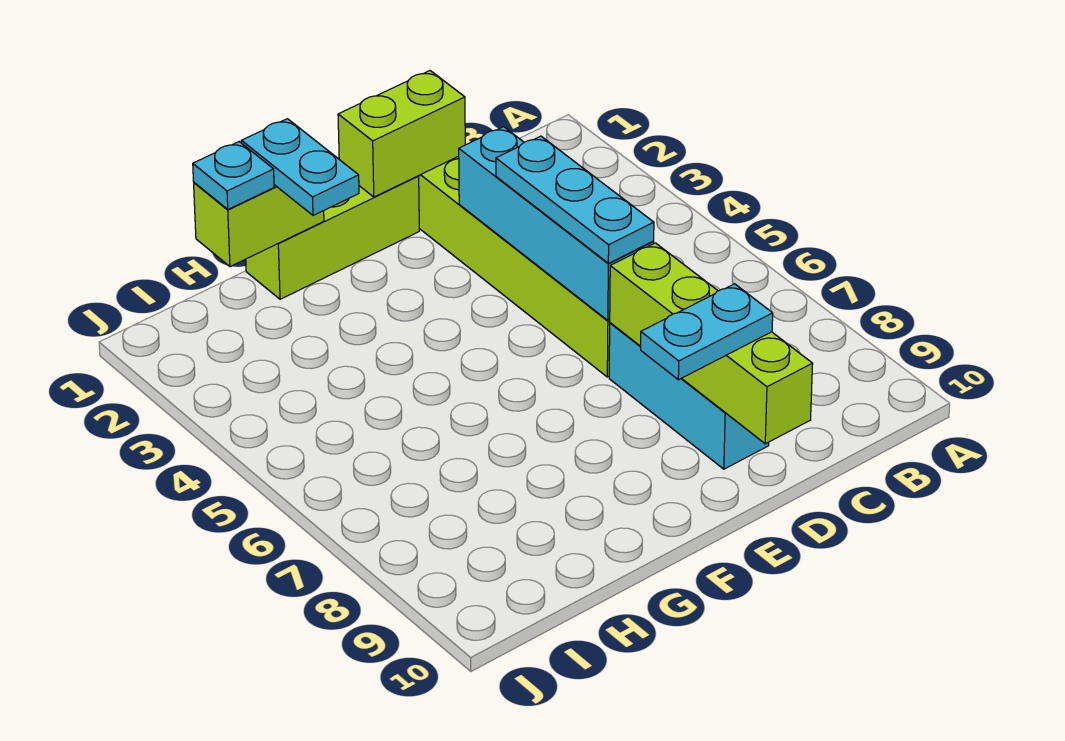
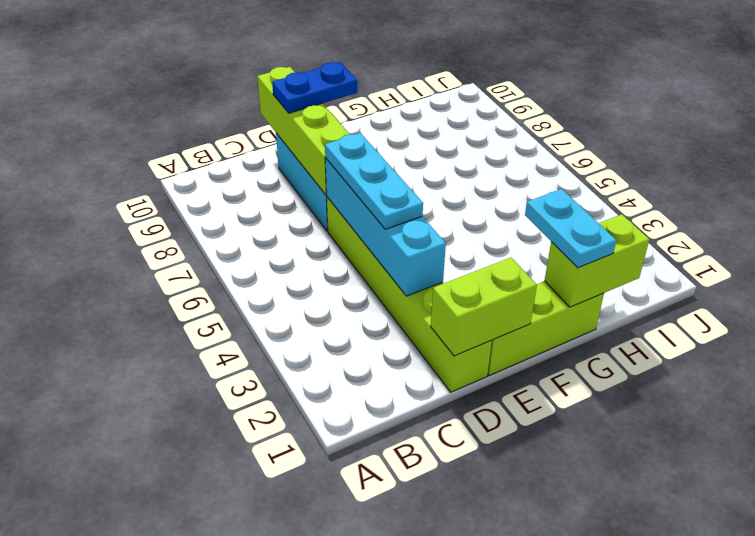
cyan plate D9:E9 level 3 -> blue plate D9:E9 level 3
cyan plate H1 level 3 -> none

